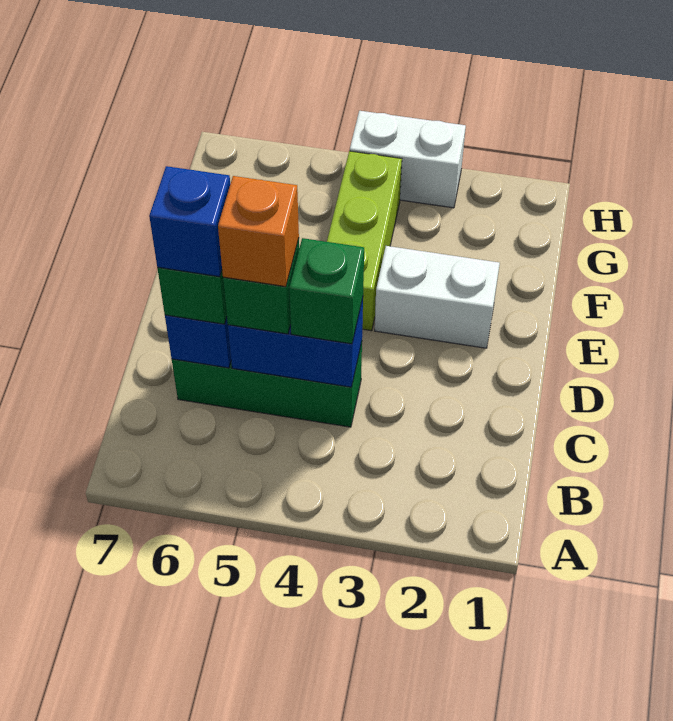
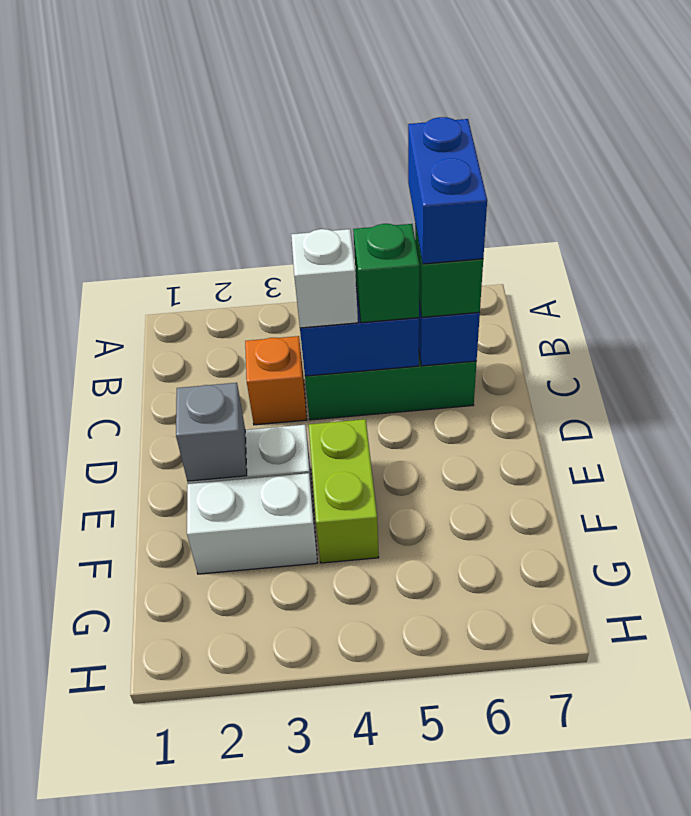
green brick C4 level 3 -> white brick C4 level 3
orange brick C5 level 4 -> orange brick C3 level 1
blue brick C6 level 4 -> blue brick B6:C6 level 4
none -> grey brick E2 level 2
lime brick E4:G4 level 1 -> lime brick E4:F4 level 1
white brick H3:H4 level 1 -> white brick F2:F3 level 1

